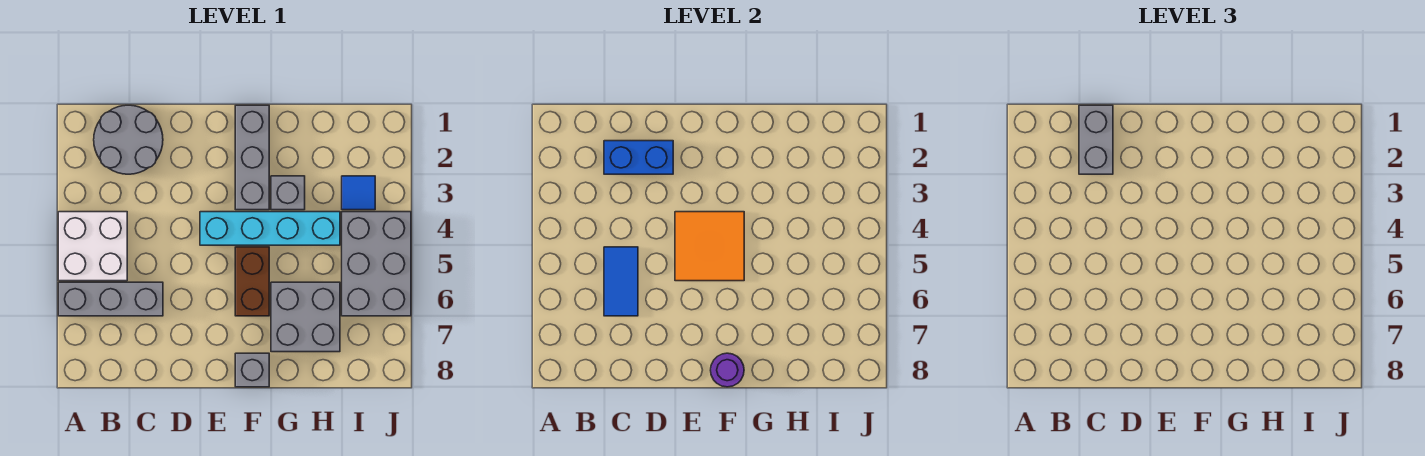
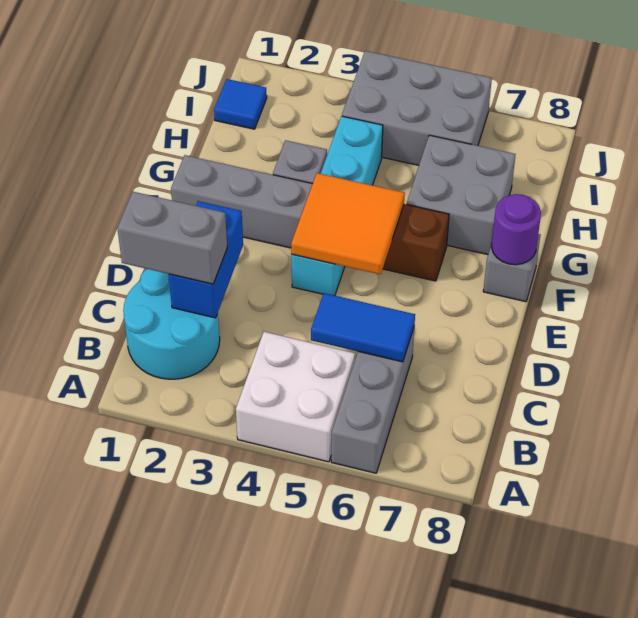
grey round brick B1:C2 level 1 -> cyan round brick B1:C2 level 1
blue tile I3 level 1 -> blue tile I1 level 1

